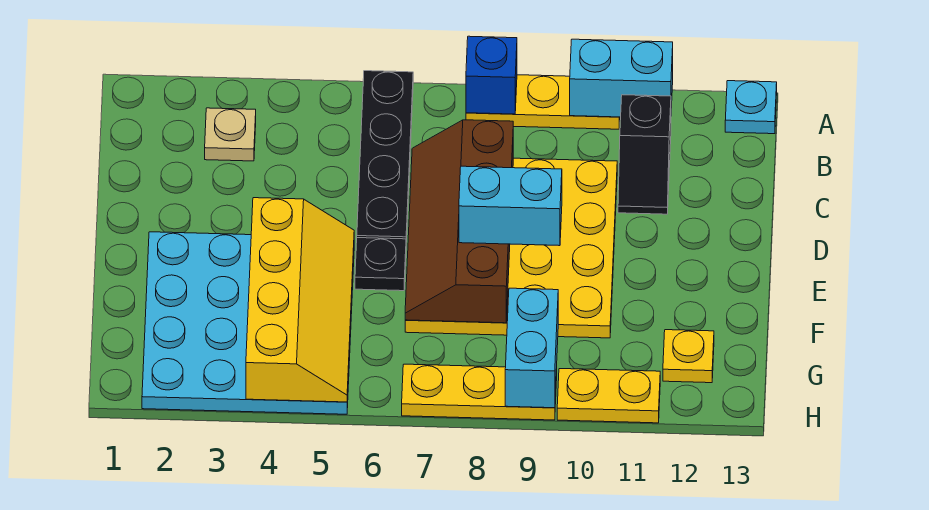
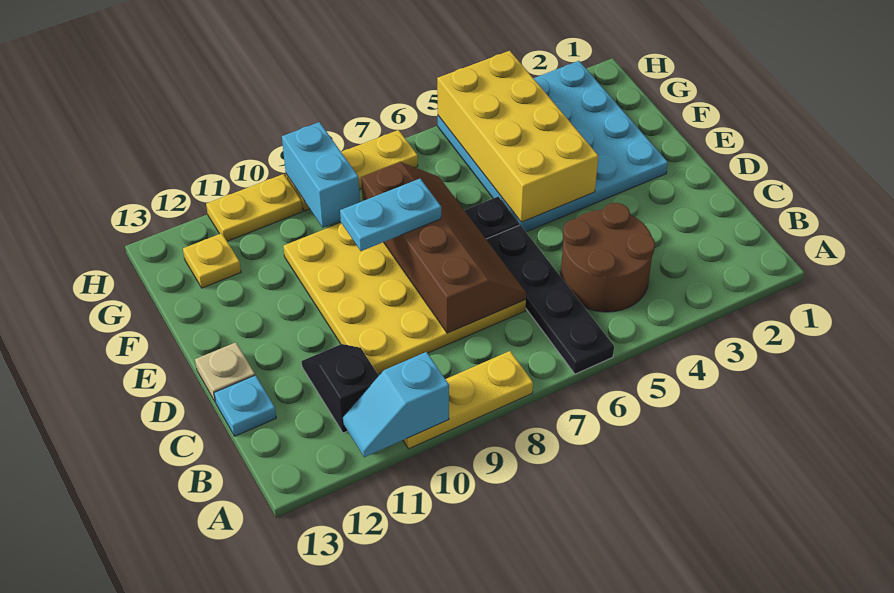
blue brick A8 level 2 -> none
cyan brick A10:A11 level 2 -> cyan slope A10:A11 level 2 top 10
cyan plate A13 level 1 -> cyan plate C13 level 1
tan plate B3 level 1 -> tan plate D13 level 1
none -> brown round brick B4:C5 level 1
yellow slope E4:H5 level 2 top 4 -> yellow brick E4:H5 level 2
cyan brick E8:E9 level 3 -> cyan plate E8:E9 level 3

